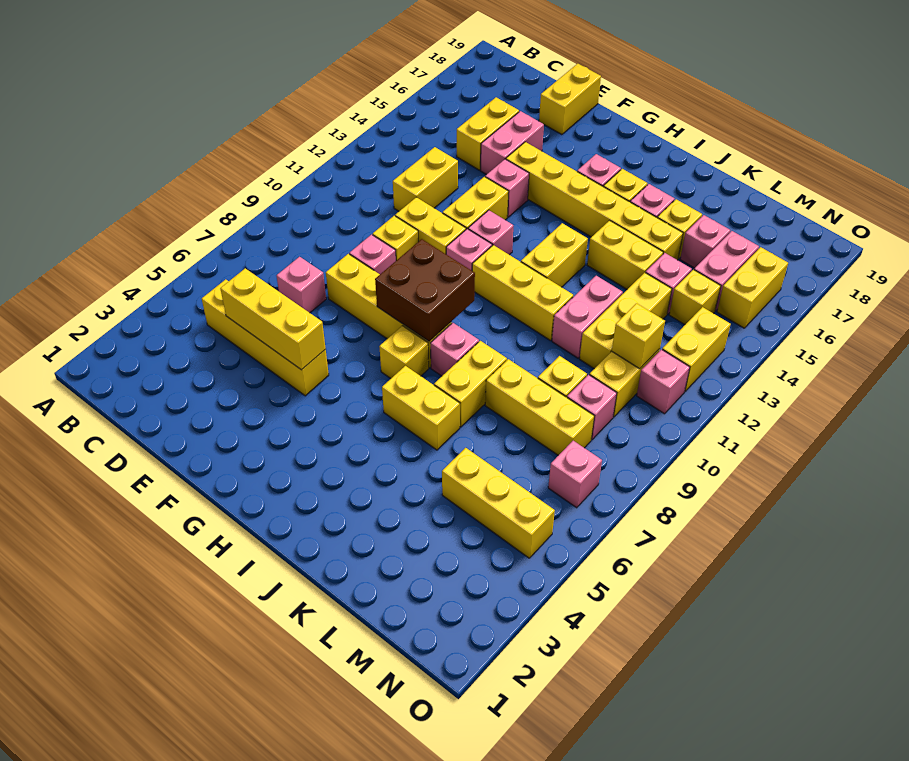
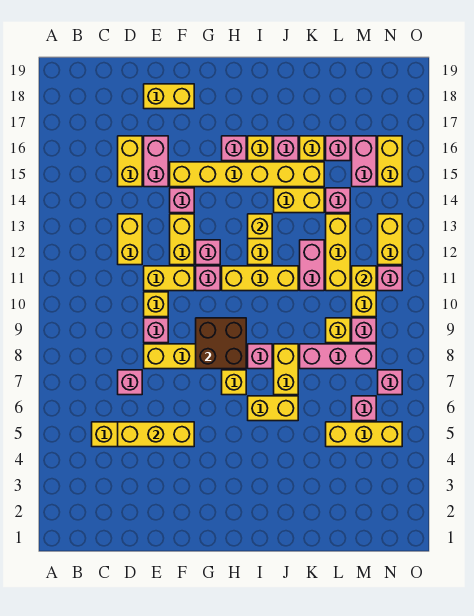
yellow brick E18:E19 level 1 -> yellow brick E18:F18 level 1
yellow brick K8:M8 level 1 -> pink brick K8:M8 level 1
none -> pink brick M6 level 1
yellow brick M14 level 1 -> yellow brick I13 level 2

